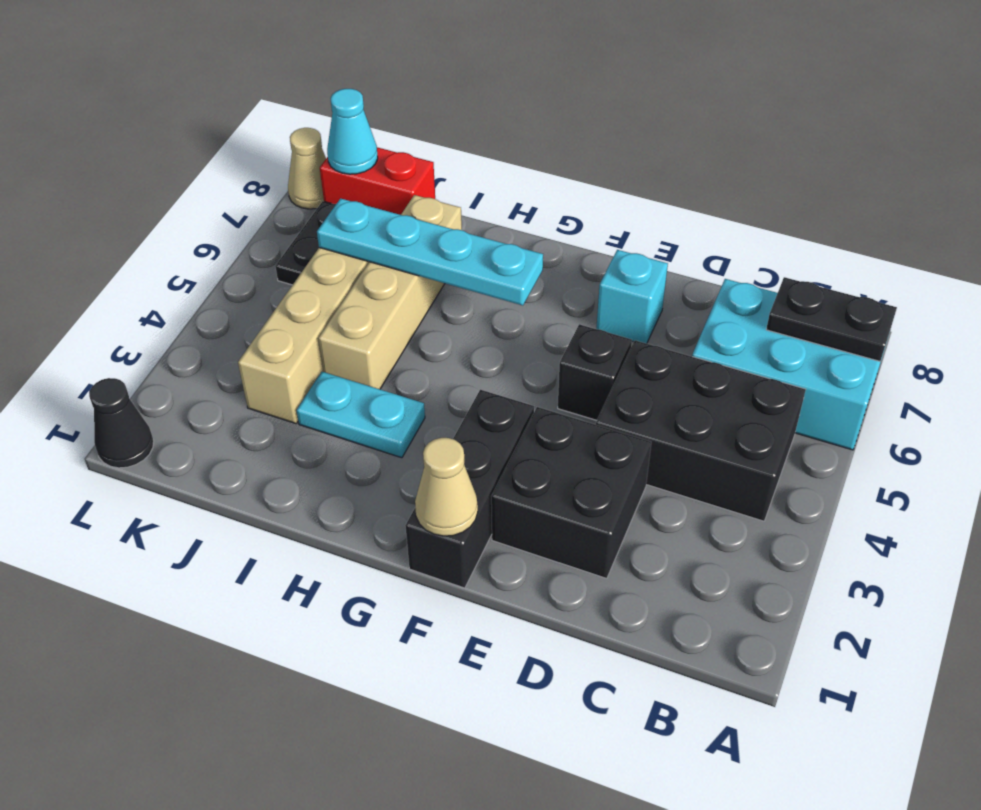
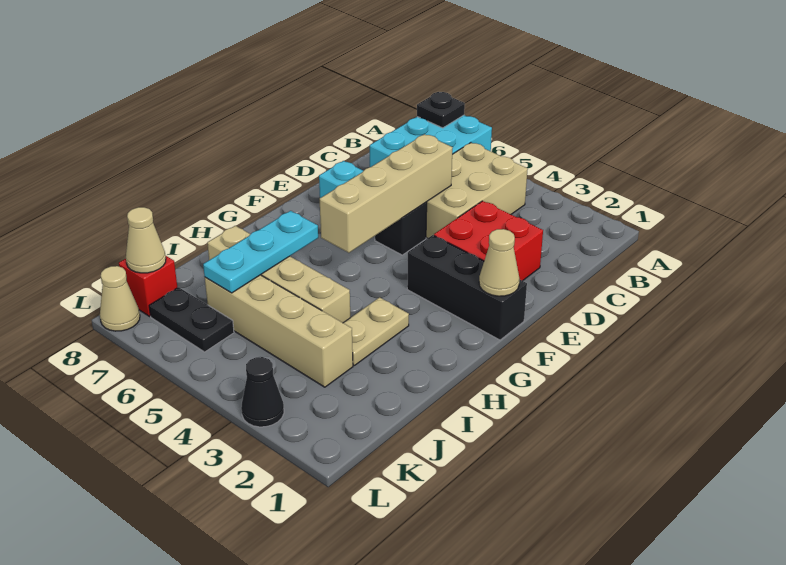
black plate A7:B7 level 2 -> black plate A7 level 2
black brick B4:D5 level 1 -> tan brick B4:D5 level 1
black brick D2:E3 level 1 -> red brick D2:E3 level 1
none -> tan brick D5:G5 level 2
cyan plate G6:J6 level 2 -> cyan plate H6:J6 level 2
cyan plate H3:I3 level 1 -> tan plate H3:I3 level 1
red brick J8:K8 level 1 -> red brick K8 level 1
cyan cone K8 level 2 -> tan cone K8 level 2
black cone L1 level 1 -> black cone L3 level 1

